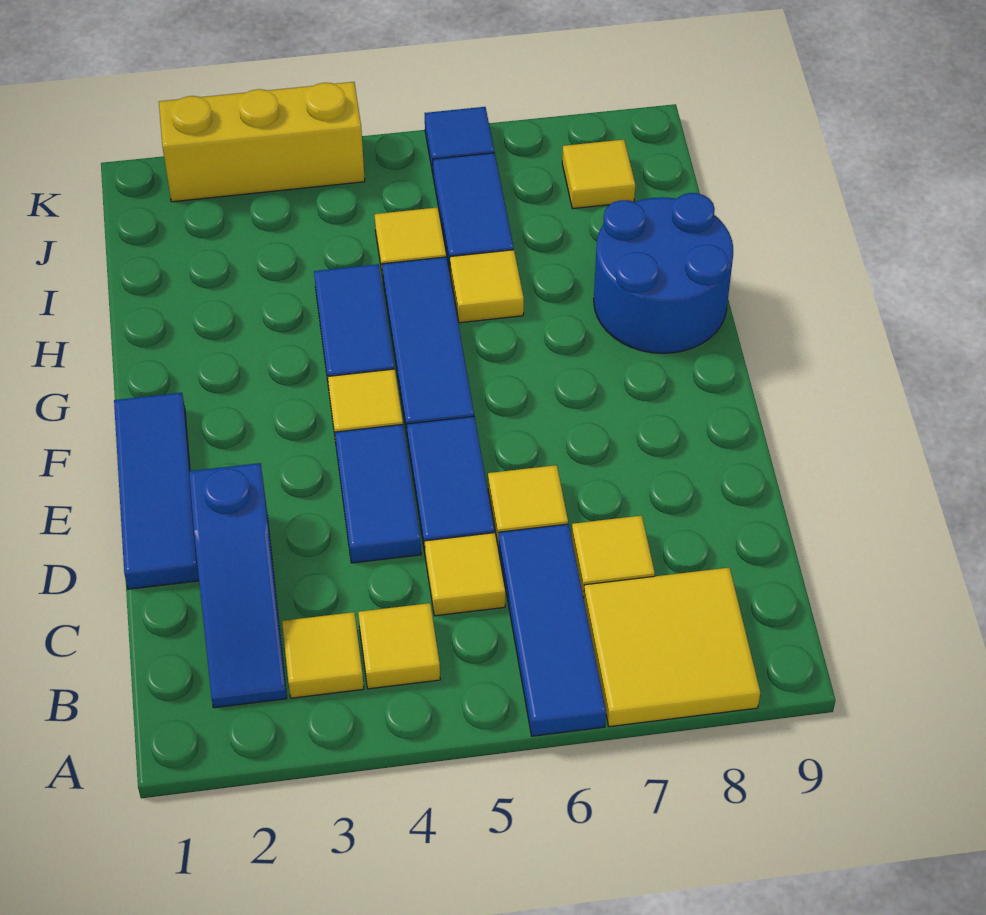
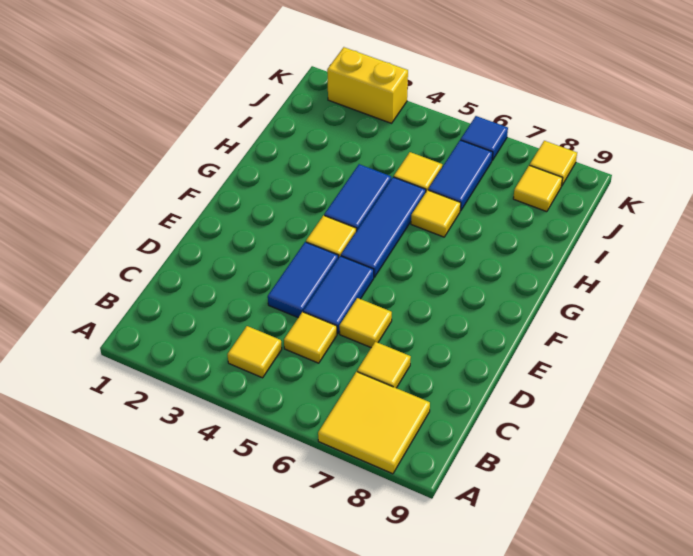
blue tile A6:C6 level 1 -> none
blue slope B2:D2 level 1 top D -> none
yellow tile B3 level 1 -> yellow tile K8 level 1
blue tile D1:F1 level 1 -> none
blue round brick G8:H9 level 1 -> none
yellow brick K2:K4 level 1 -> yellow brick K2:K3 level 1

